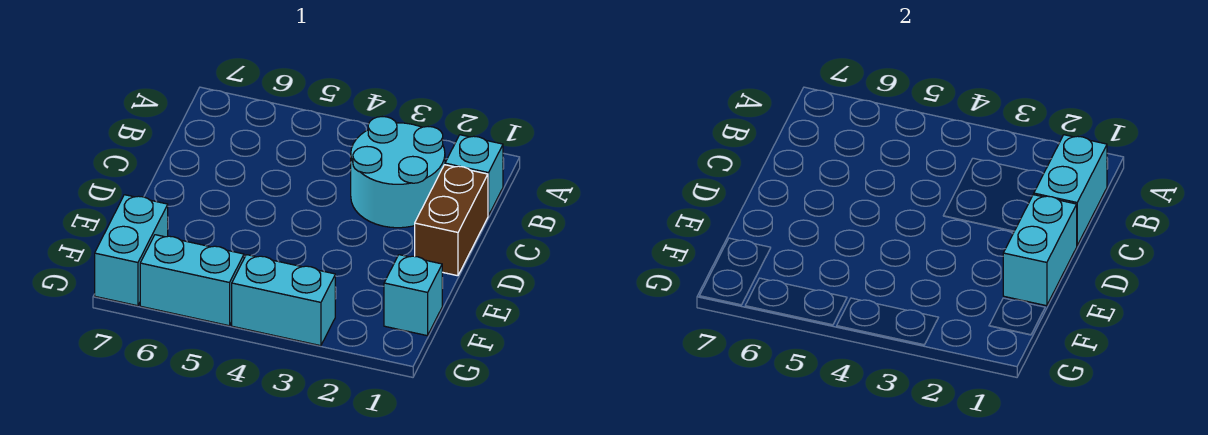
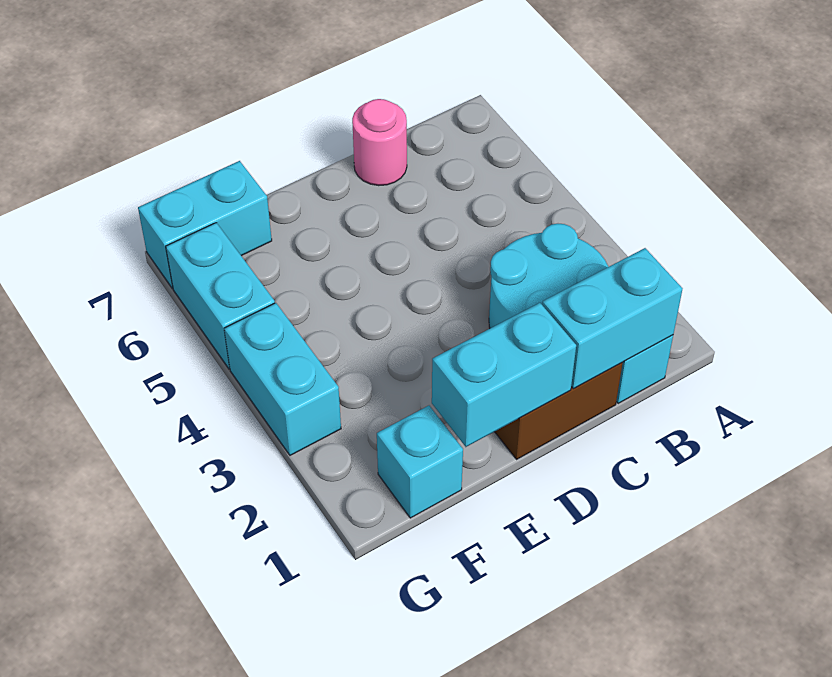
none -> pink round brick C7 level 1

